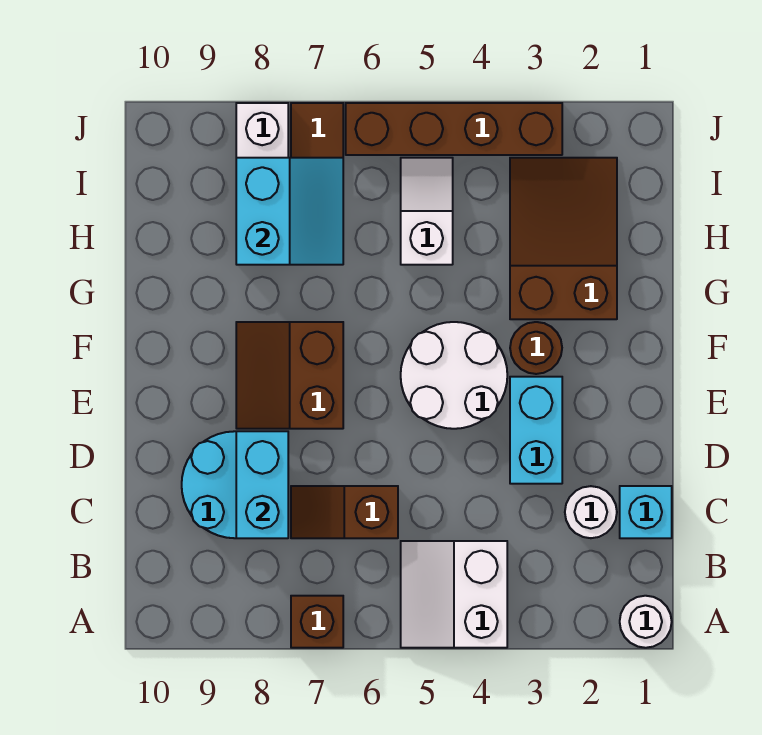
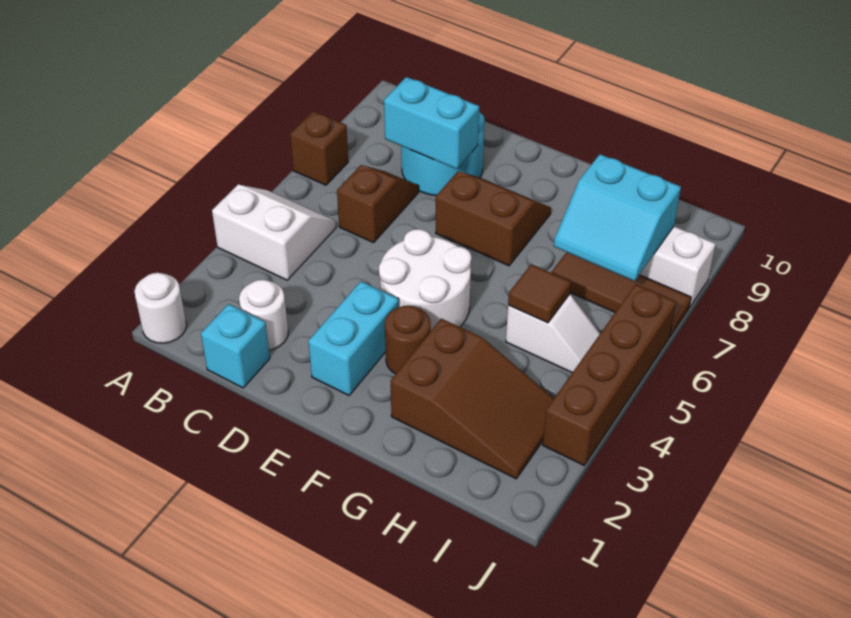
cyan brick D3:E3 level 1 -> cyan brick E2:E3 level 1
none -> brown tile H5 level 2

